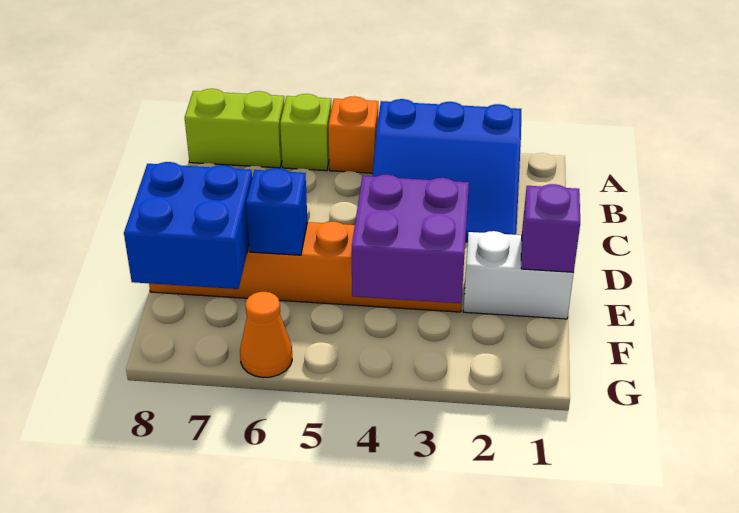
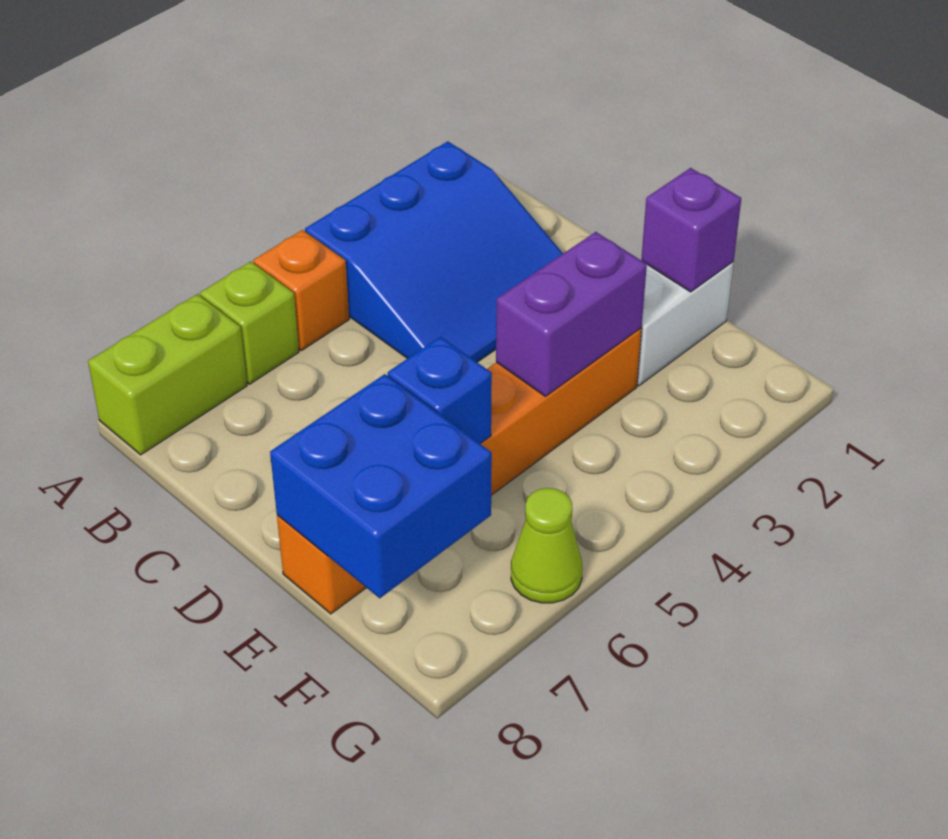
purple brick E3:F4 level 2 -> purple brick E3:E4 level 2
orange cone G6 level 1 -> lime cone G6 level 1

